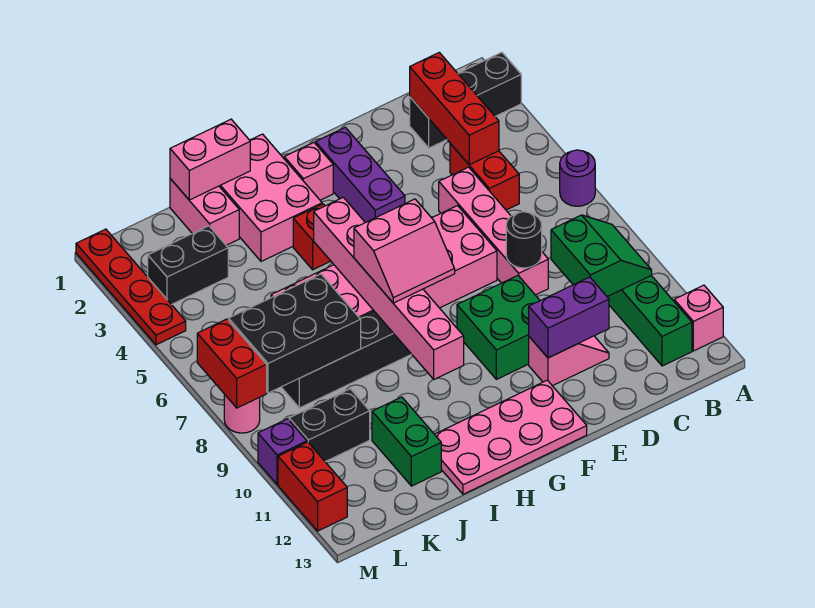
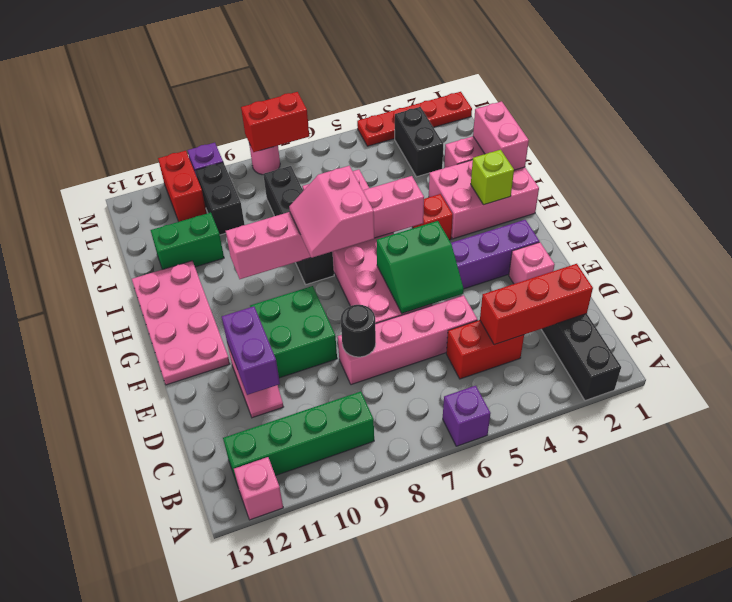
purple round brick A6 level 1 -> purple brick A6 level 1
green slope B9:C10 level 2 top C -> green slope E5:F6 level 2 top F
pink brick G2 level 1 -> pink brick E2 level 1
none -> lime brick H2 level 2
black brick J7:L8 level 2 -> none
red brick M11:M12 level 1 -> red brick L11:M11 level 1

